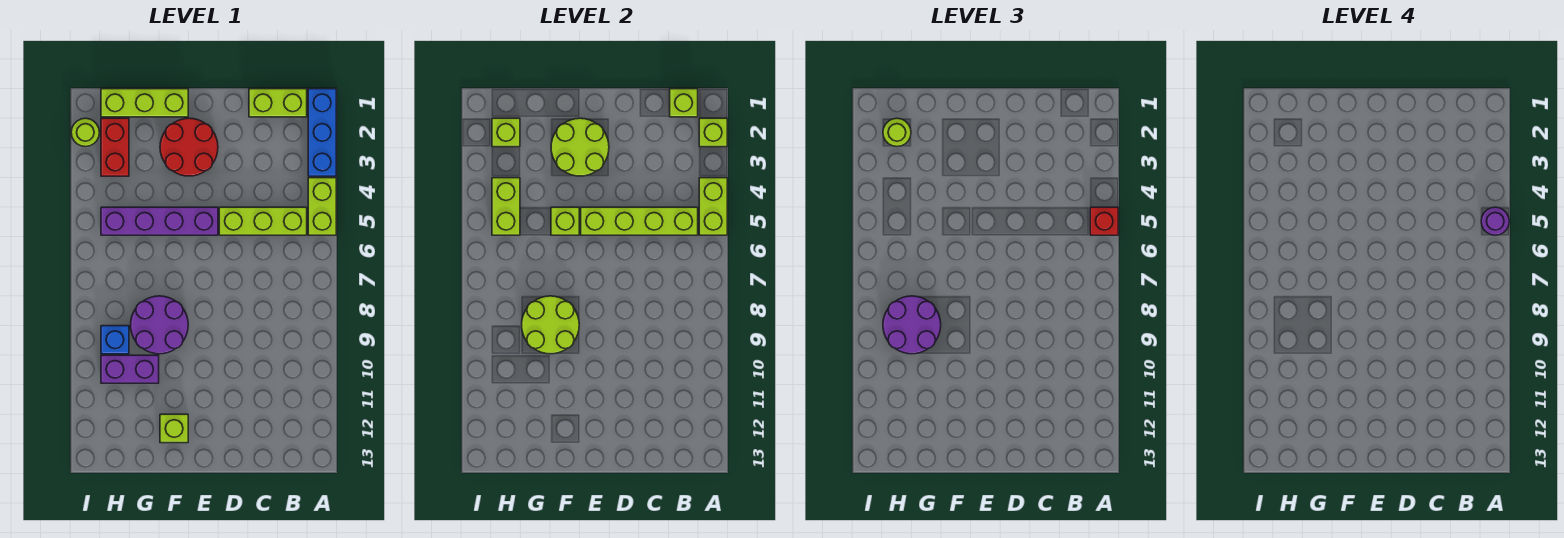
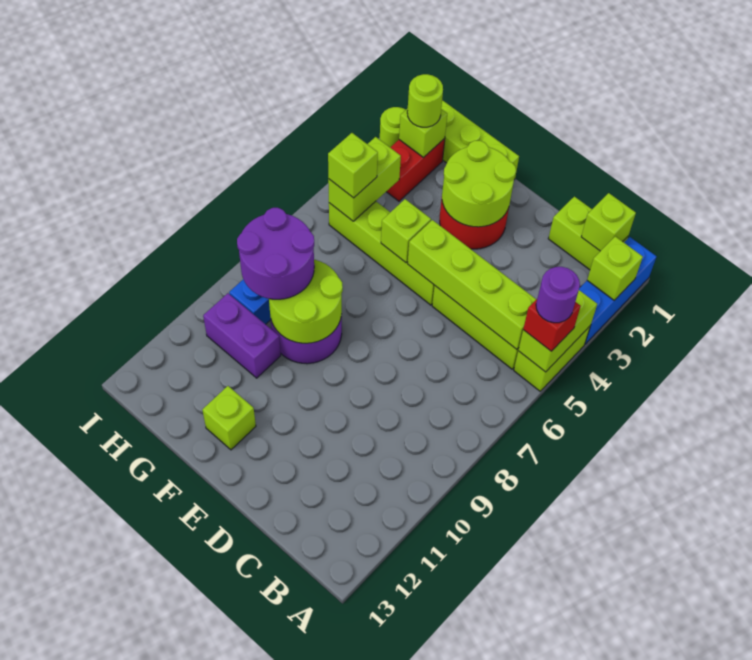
purple brick E5:H5 level 1 -> lime brick E5:H5 level 1
none -> lime brick H5 level 3

